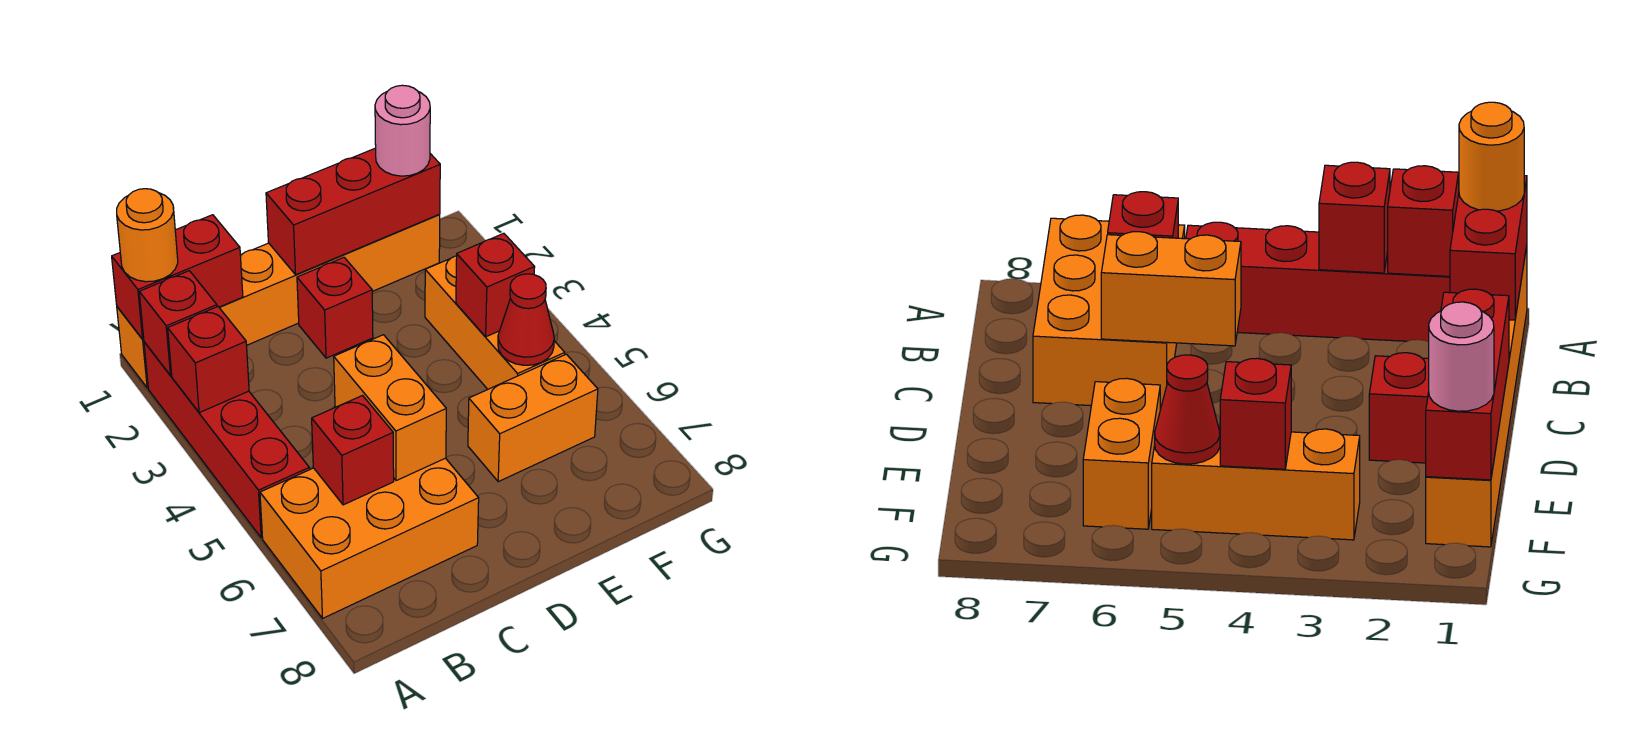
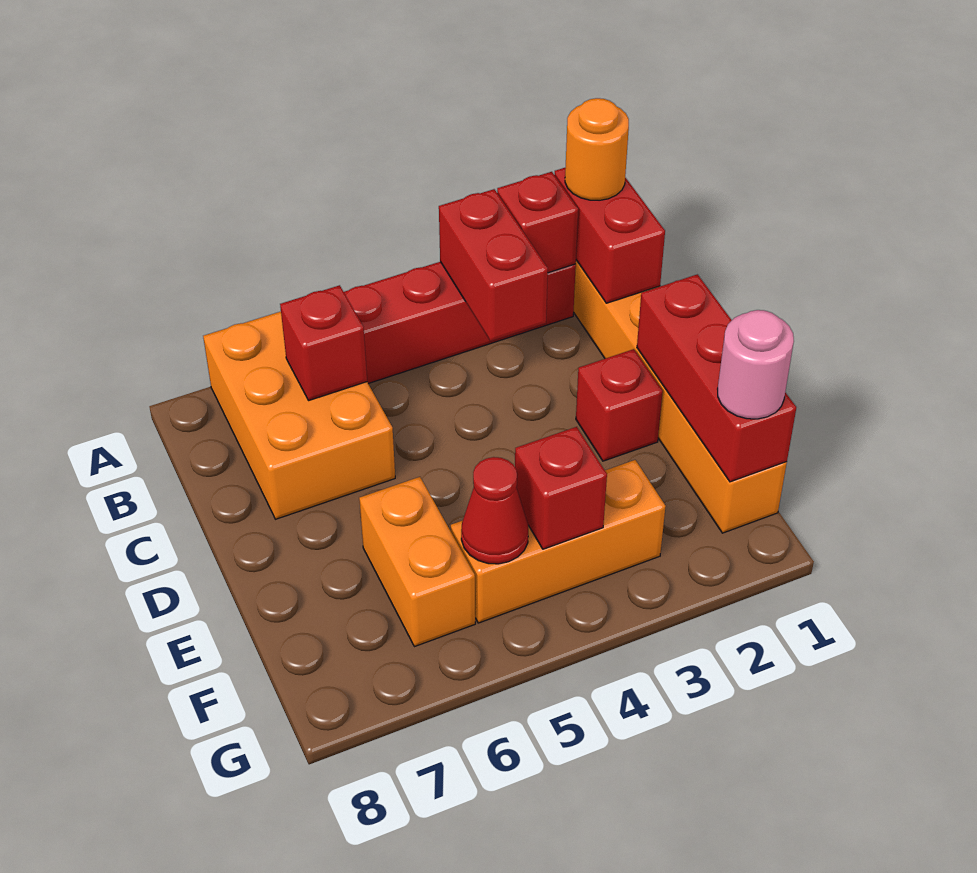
red brick A3 level 2 -> red brick A3:B3 level 2
orange brick C5:C6 level 2 -> none

